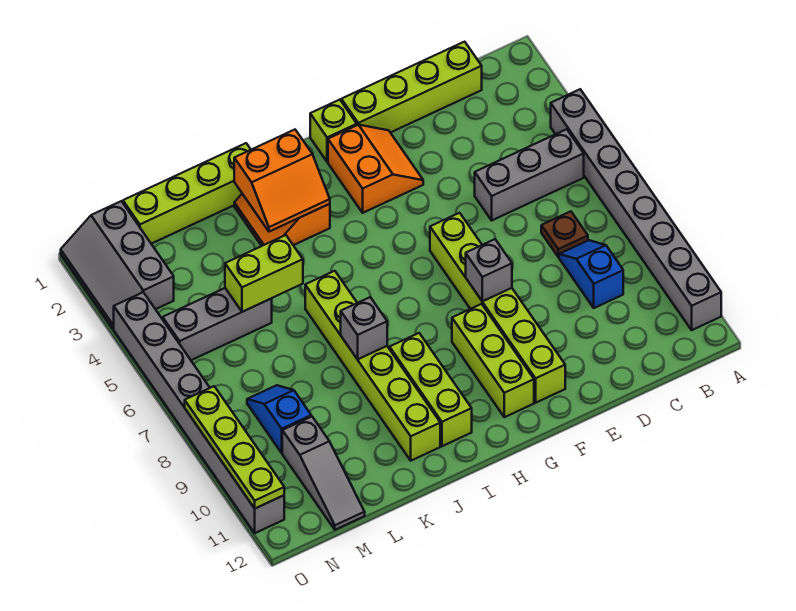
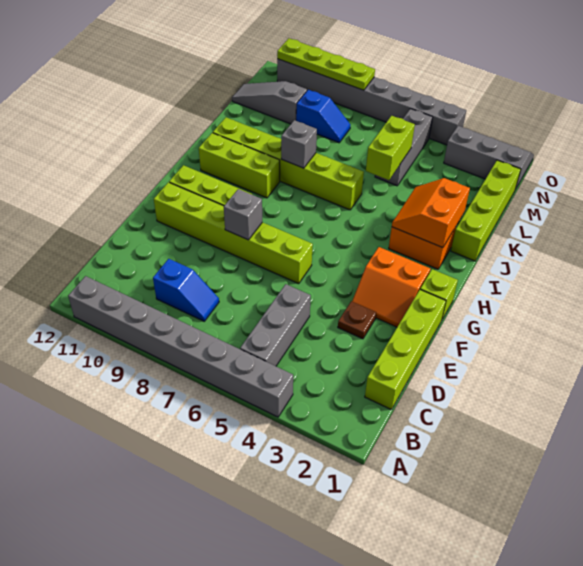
brown plate C7 level 1 -> brown plate E3 level 1

